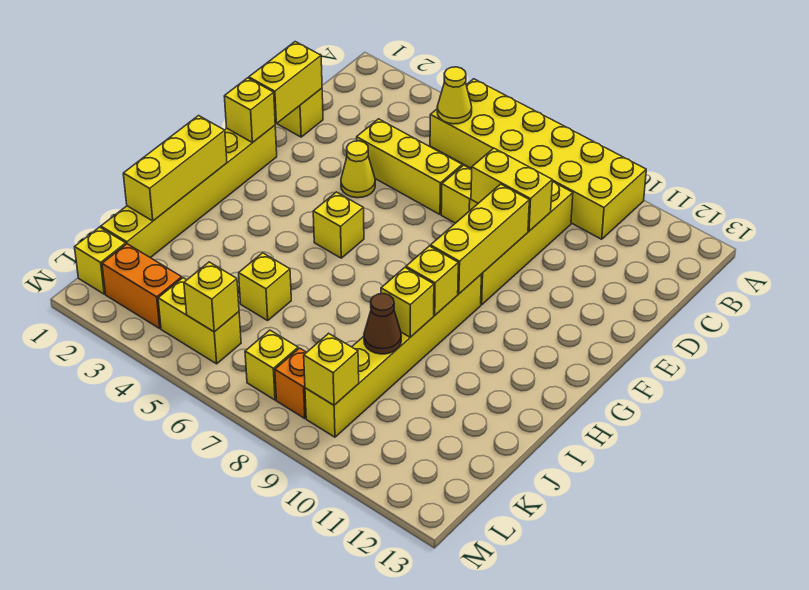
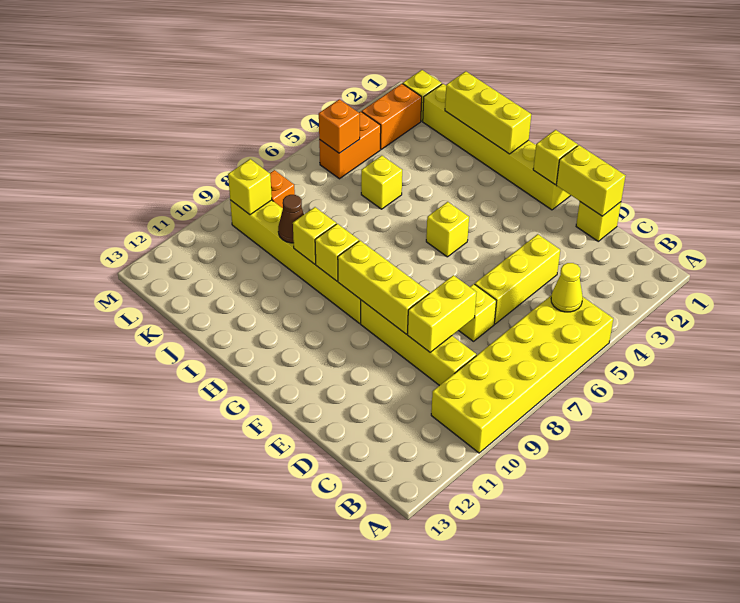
yellow cone E4 level 1 -> none
yellow brick L4:L5 level 1 -> orange brick L4:L5 level 1
yellow brick L5 level 2 -> orange brick L5 level 2
yellow brick L7 level 1 -> none

